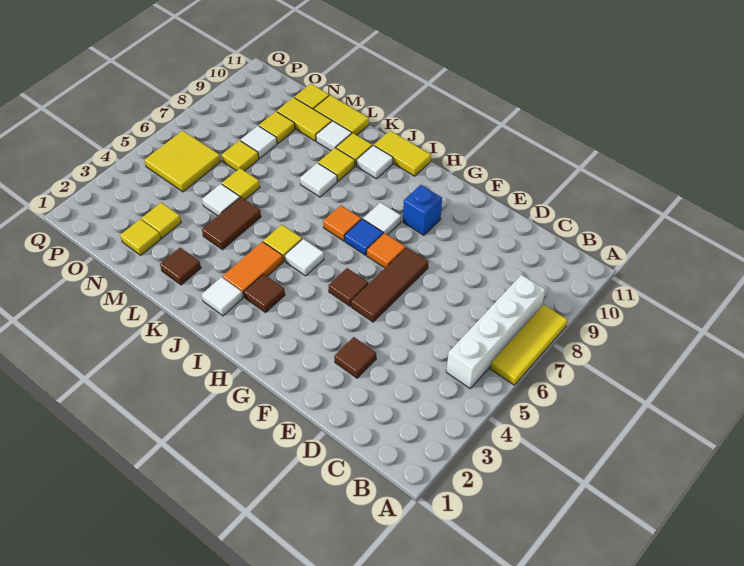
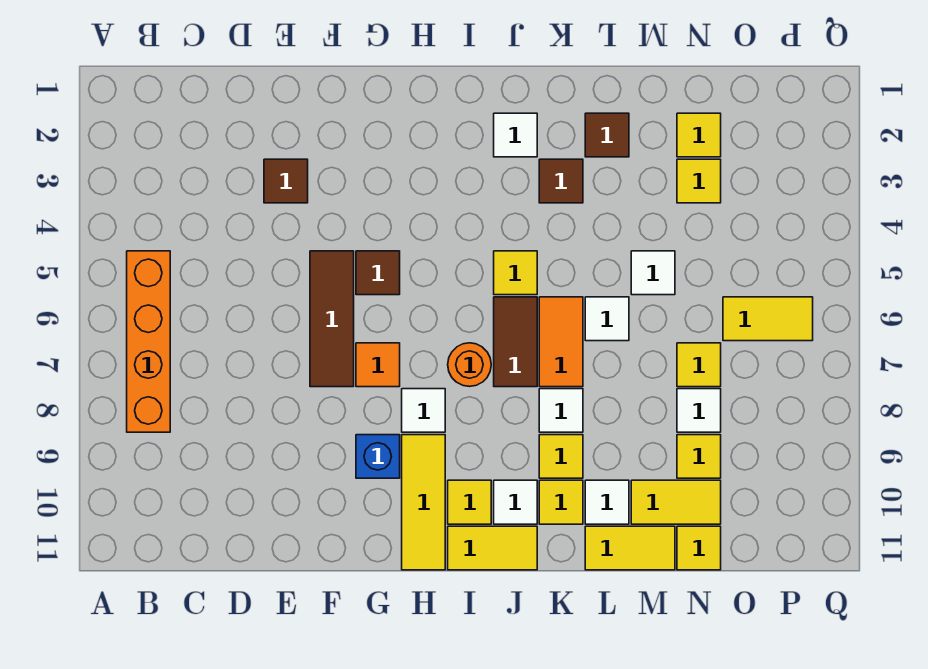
yellow tile A6:A8 level 1 -> yellow tile H9:H11 level 1
white brick B5:B8 level 1 -> orange brick B5:B8 level 1
blue tile H7 level 1 -> none
brown tile I3 level 1 -> brown tile K3 level 1
white tile I5 level 1 -> white tile L6 level 1
orange tile I7 level 1 -> orange round brick I7 level 1
orange tile J3:J4 level 1 -> orange tile K6:K7 level 1
brown tile L4:L5 level 1 -> brown tile J6:J7 level 1
yellow tile M6 level 1 -> yellow tile I10 level 1
yellow tile O5:P6 level 1 -> yellow tile O6:P6 level 1

